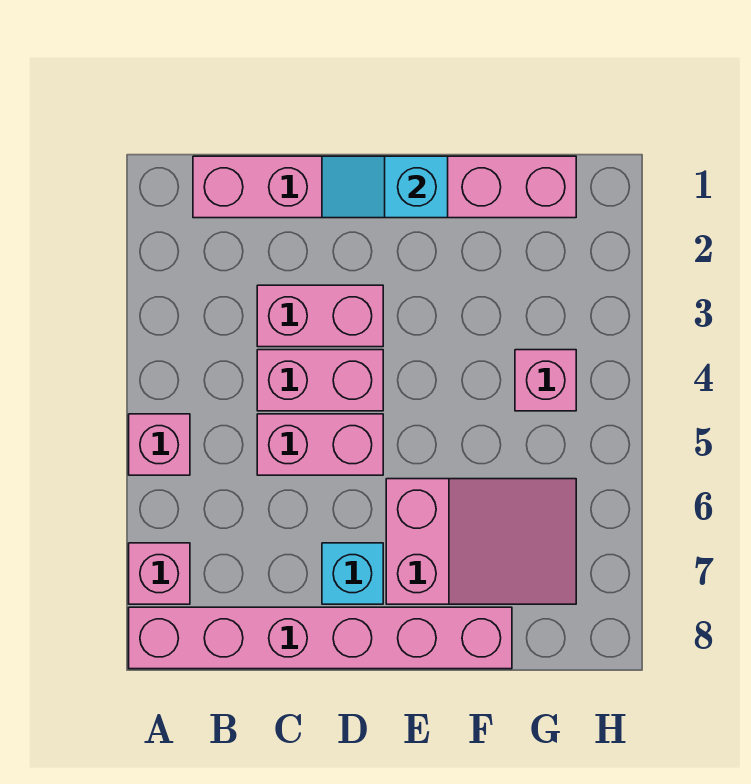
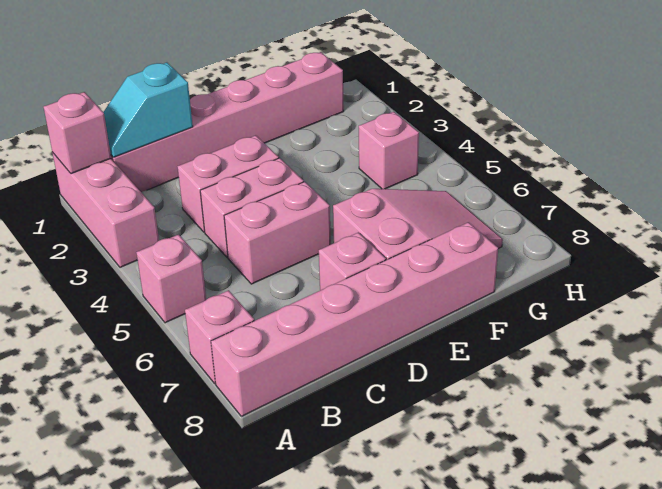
none -> pink brick A1:A3 level 1
none -> pink brick A1 level 2
cyan slope D1:E1 level 2 top E -> cyan slope B1:C1 level 2 top C
cyan brick D7 level 1 -> pink brick D7 level 1

